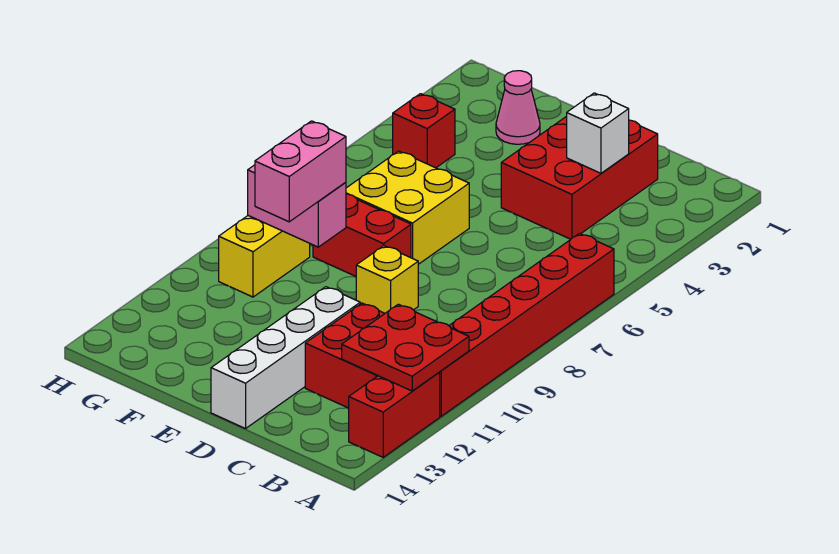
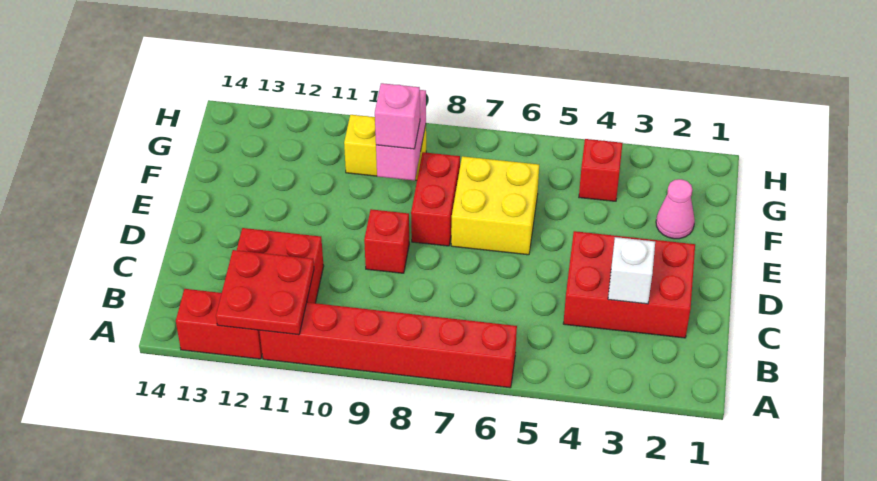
yellow brick D9 level 1 -> red brick D9 level 1
white brick D11:D14 level 1 -> none
pink brick F9:F10 level 3 -> pink brick F9 level 3

